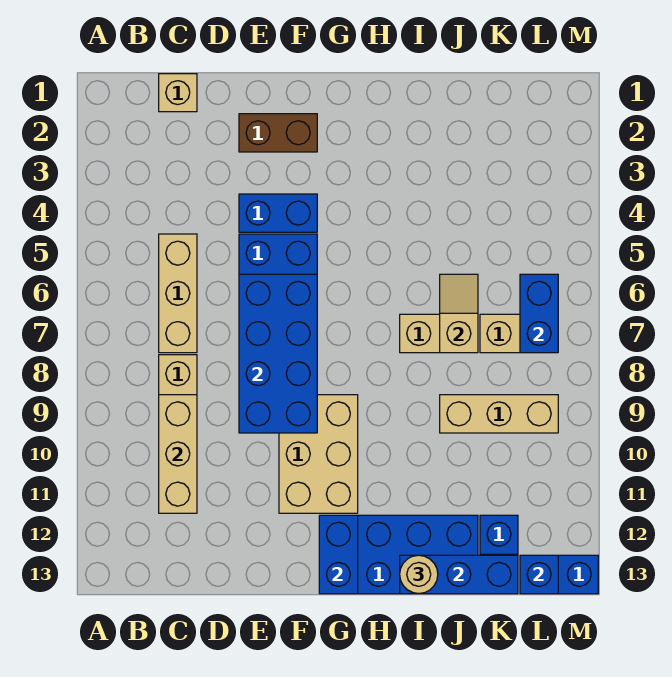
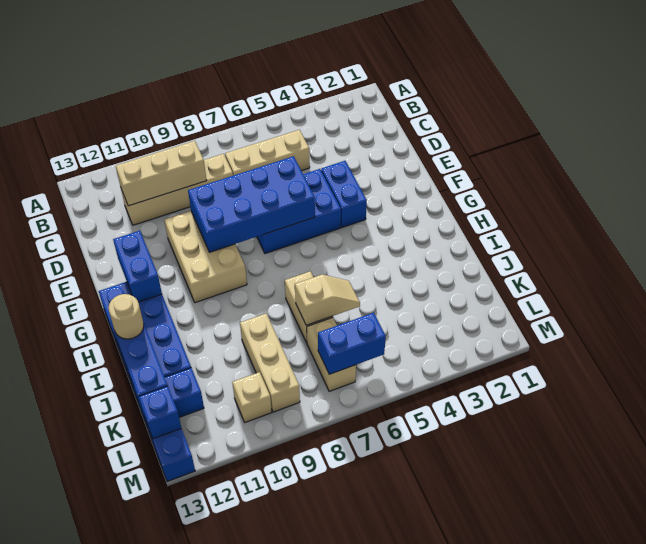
tan brick C1 level 1 -> tan brick L10 level 1
brown brick E2:F2 level 1 -> none
tan brick F9:G11 level 1 -> tan brick E9:G10 level 1
blue brick G12:G13 level 2 -> blue brick F12:G12 level 2

